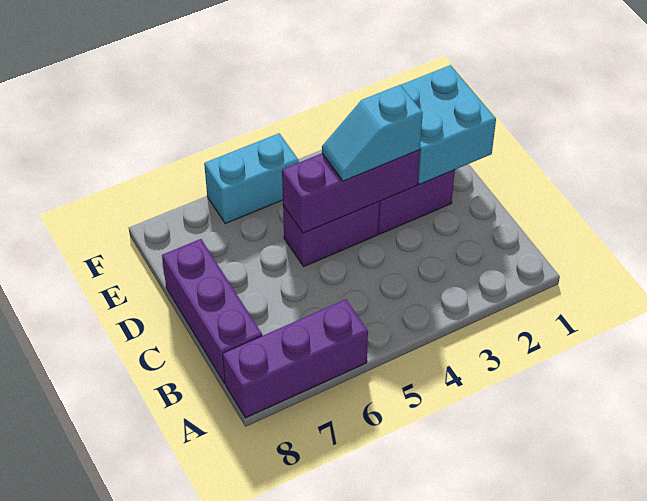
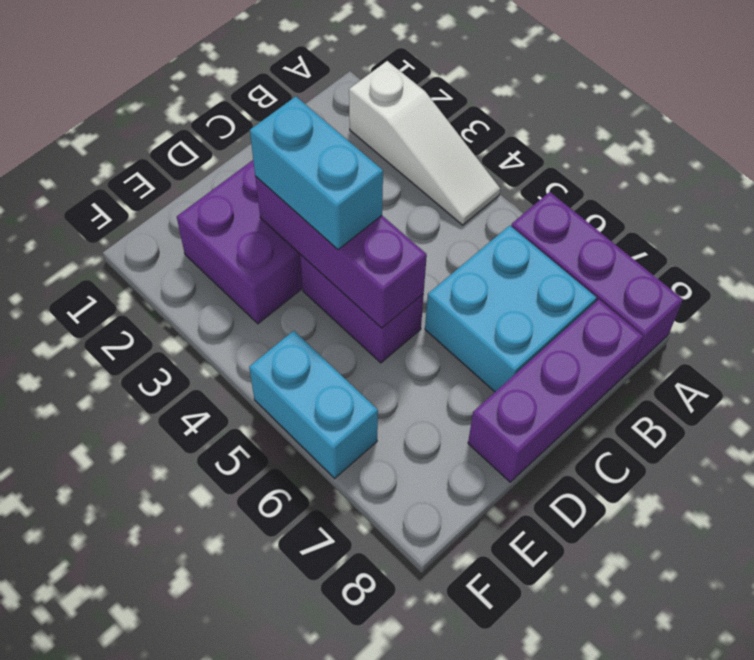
none -> white slope A2:A4 level 1 top 2
cyan brick D1:E2 level 2 -> cyan brick B6:C7 level 1
cyan slope D3:D4 level 3 top 3 -> cyan brick D3:D4 level 3

